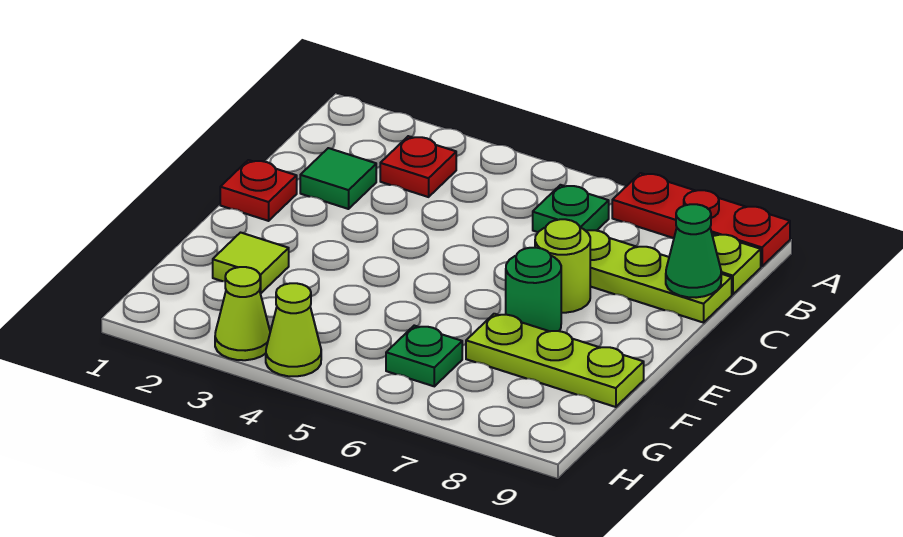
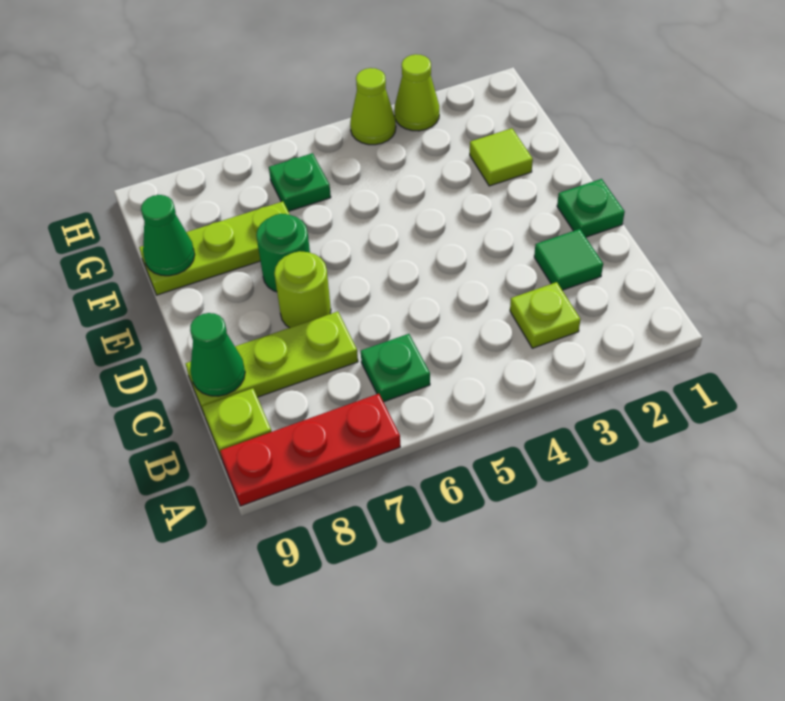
red plate B3 level 1 -> lime plate B3 level 1
red plate D1 level 1 -> green plate D1 level 1
none -> green cone F9 level 2

